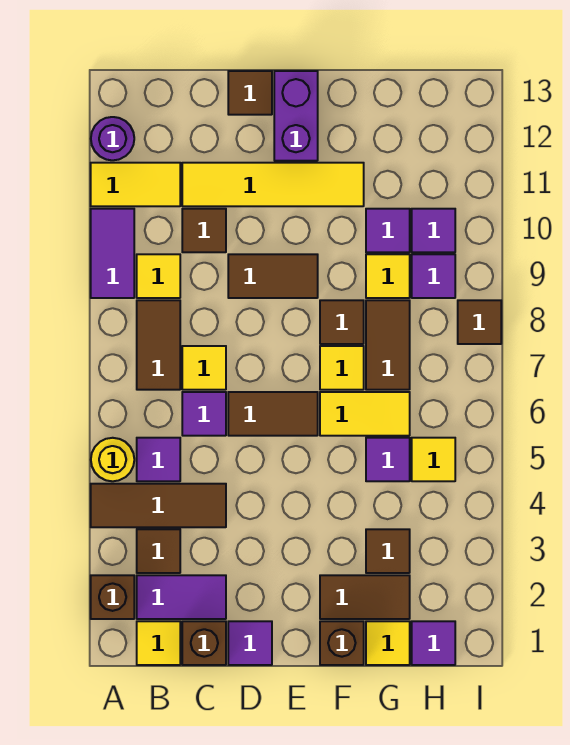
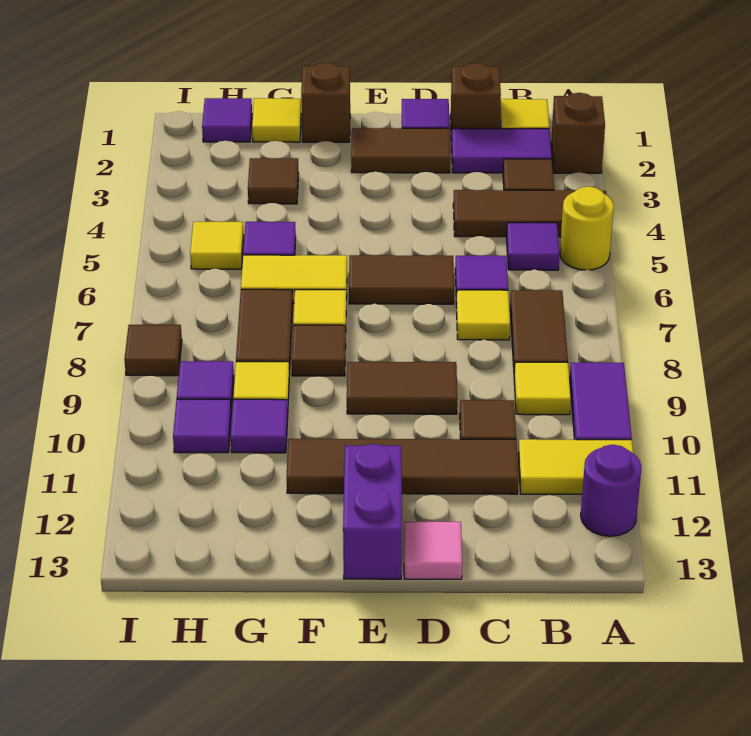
yellow tile C11:F11 level 1 -> brown tile C11:F11 level 1
brown tile D13 level 1 -> pink tile D13 level 1
brown tile F2:G2 level 1 -> brown tile D2:E2 level 1

